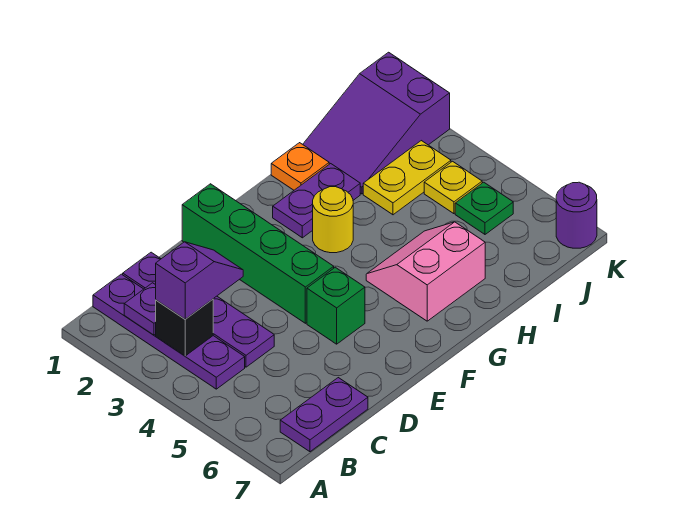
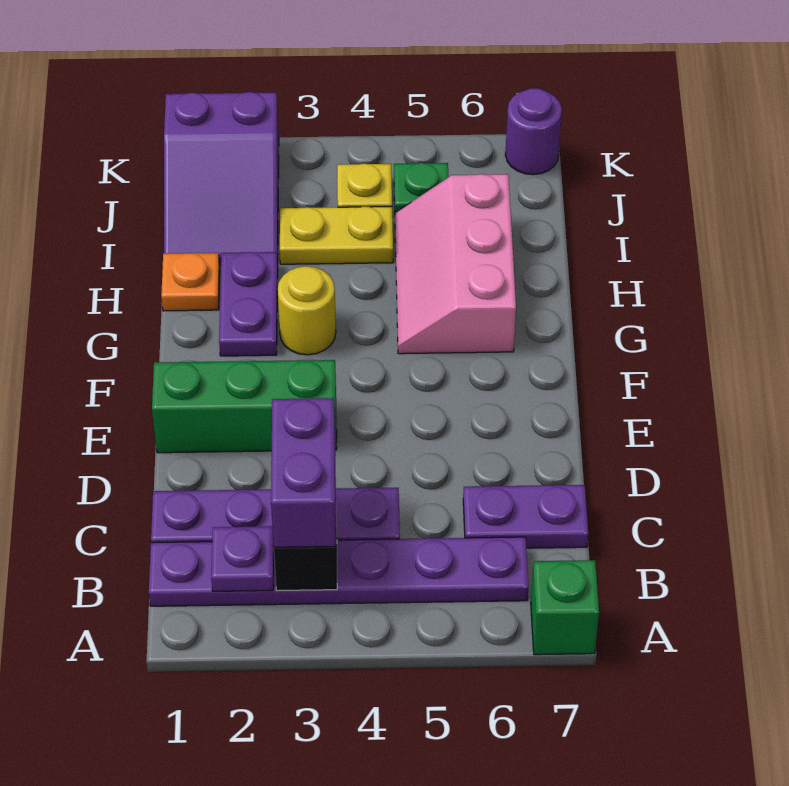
purple plate B1:B4 level 1 -> purple plate B1:B6 level 1
purple slope B3:C3 level 3 top B -> purple brick B3:C3 level 3
purple plate B7:C7 level 1 -> purple plate C6:C7 level 1
green brick E1:E4 level 1 -> green brick E1:E3 level 1
green brick E5 level 1 -> green brick A7 level 1
pink slope G5:H6 level 1 top 6 -> pink slope G5:I6 level 1 top 6
yellow plate I3:J3 level 1 -> yellow plate I3:I4 level 1

